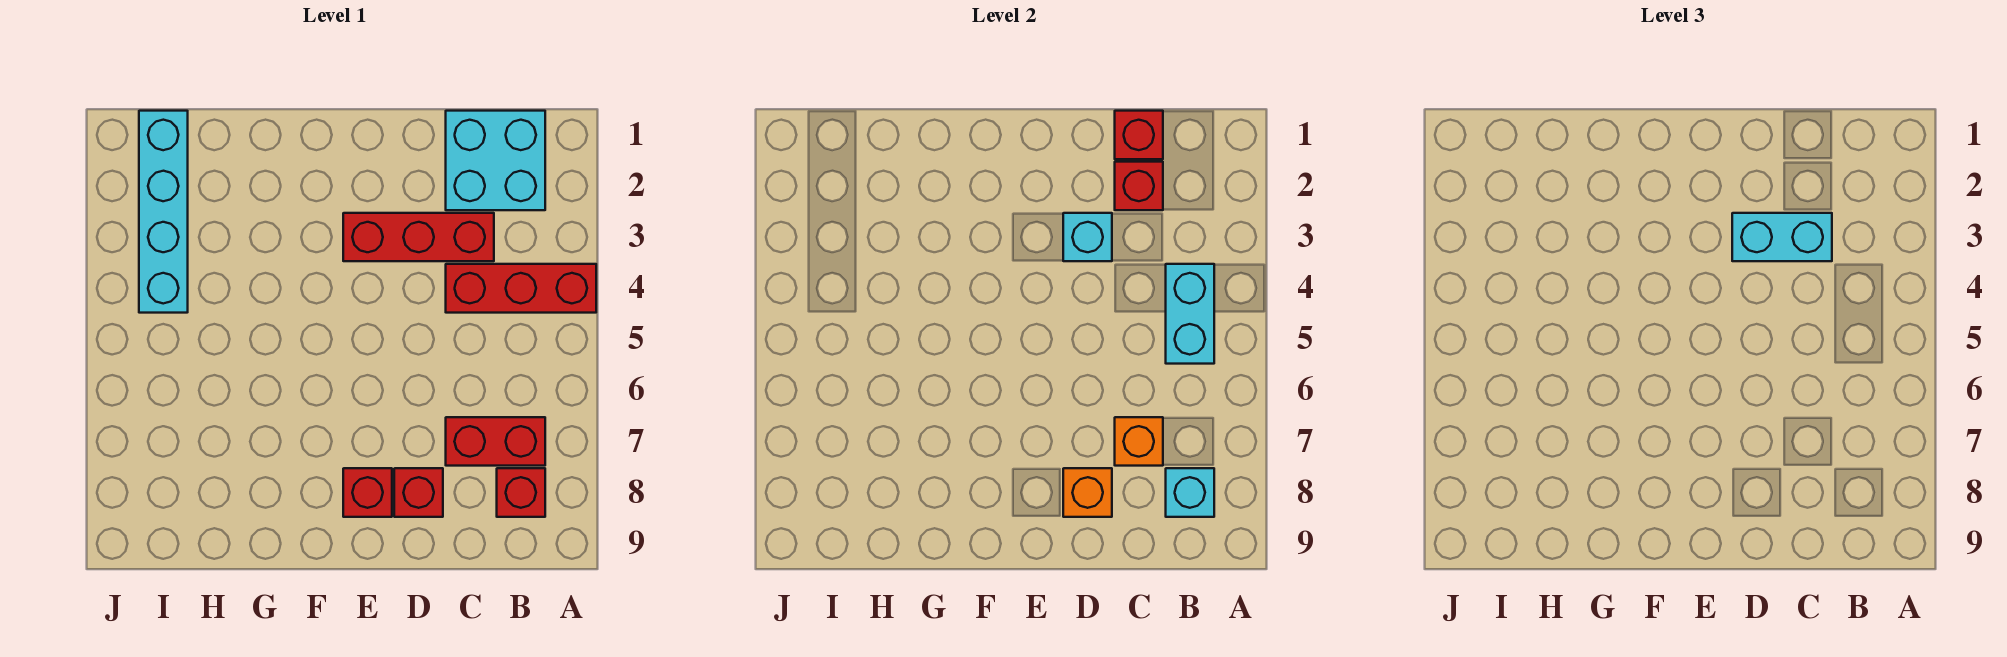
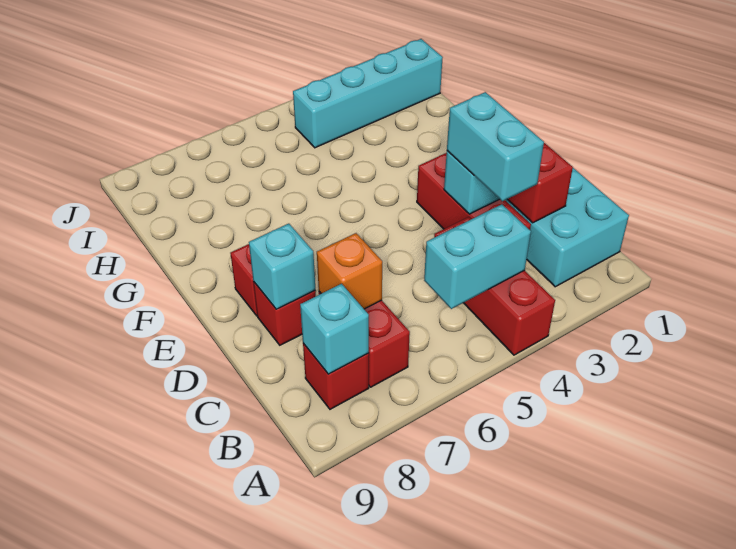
red brick C1 level 2 -> none
orange brick D8 level 2 -> cyan brick D8 level 2

